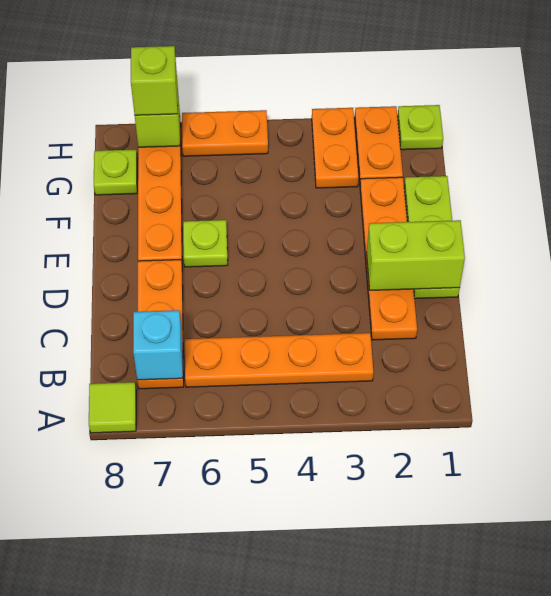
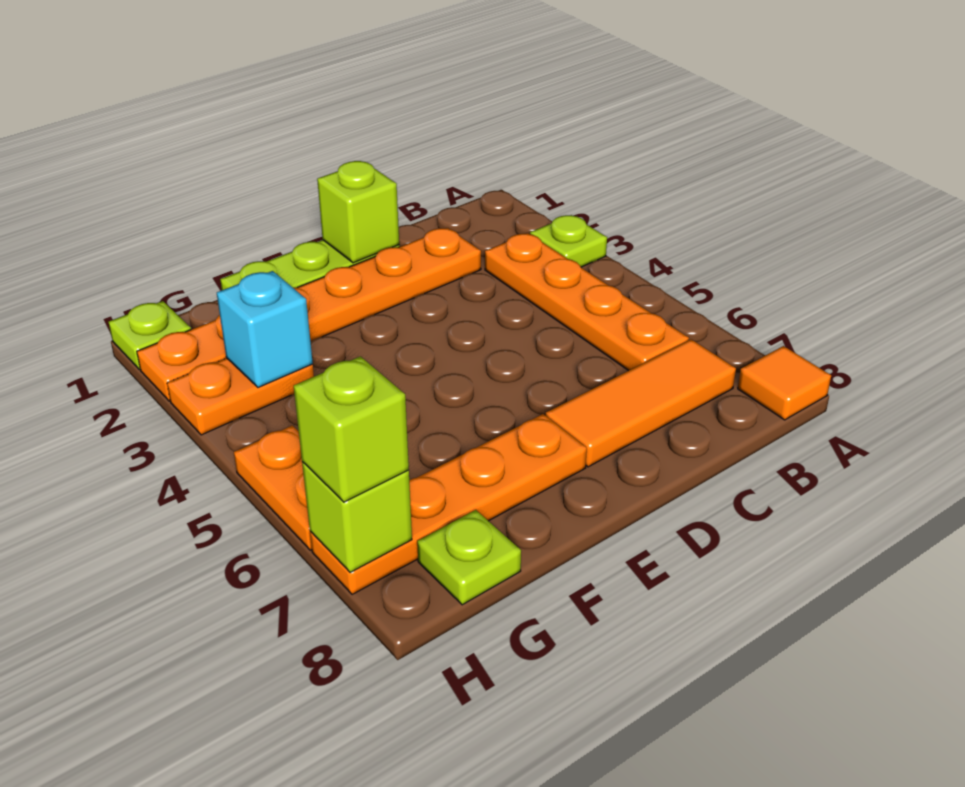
lime tile A8 level 1 -> orange tile A8 level 1
orange plate B7:D7 level 1 -> orange tile B7:D7 level 1
cyan brick B7 level 2 -> cyan brick G3 level 2
lime brick D1:D2 level 2 -> lime brick D1 level 2
lime plate E6 level 1 -> lime plate A3 level 1

